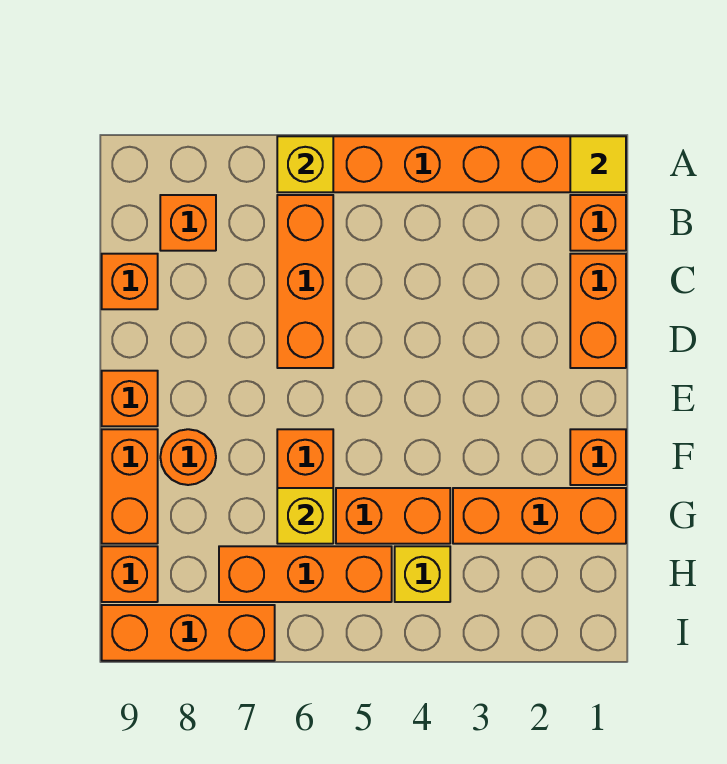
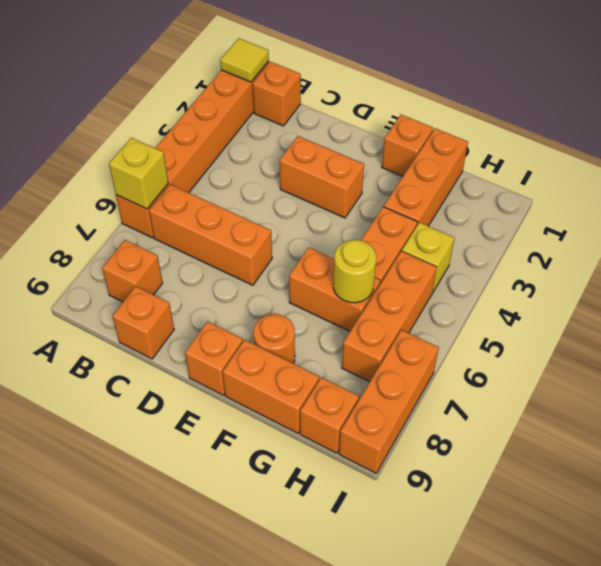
orange brick C1:D1 level 1 -> orange brick D3:E3 level 1
yellow brick G6 level 2 -> yellow round brick G6 level 2

